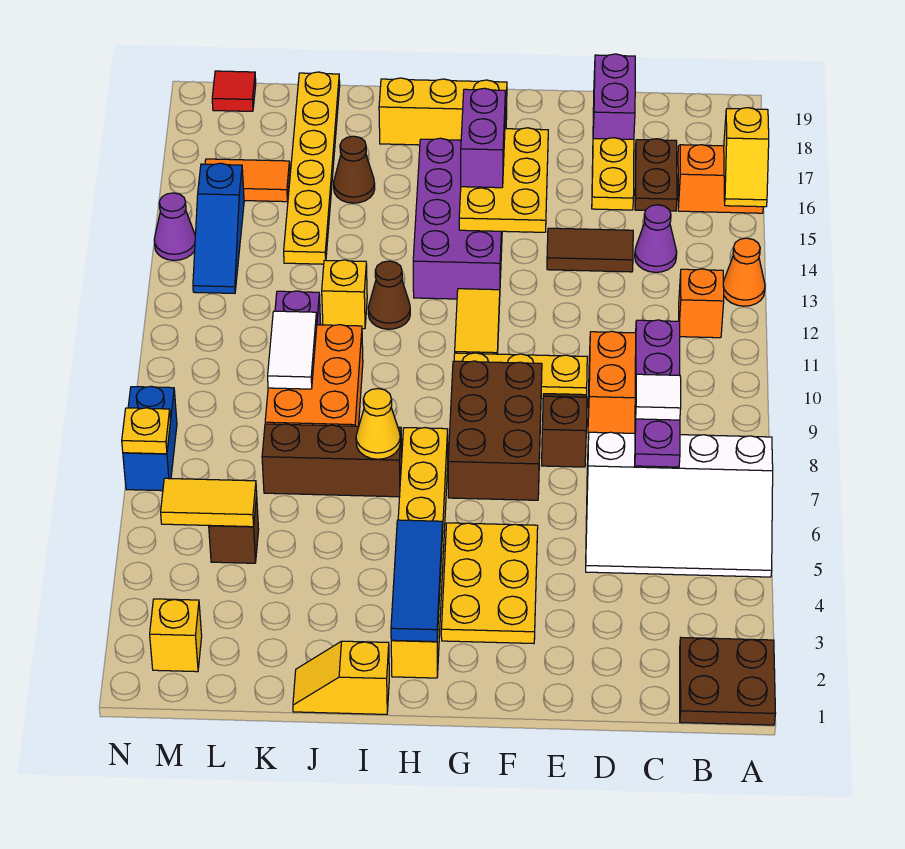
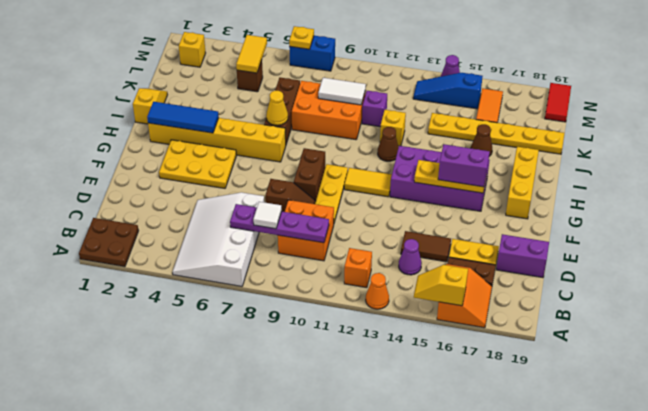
brown tile D14:E14 level 1 -> brown tile D14:D15 level 1
brown brick F7:G9 level 1 -> brown brick F9:G9 level 1
yellow plate F14:G16 level 2 -> yellow plate G14:G16 level 2
red tile M19 level 1 -> red tile M19:N19 level 1

